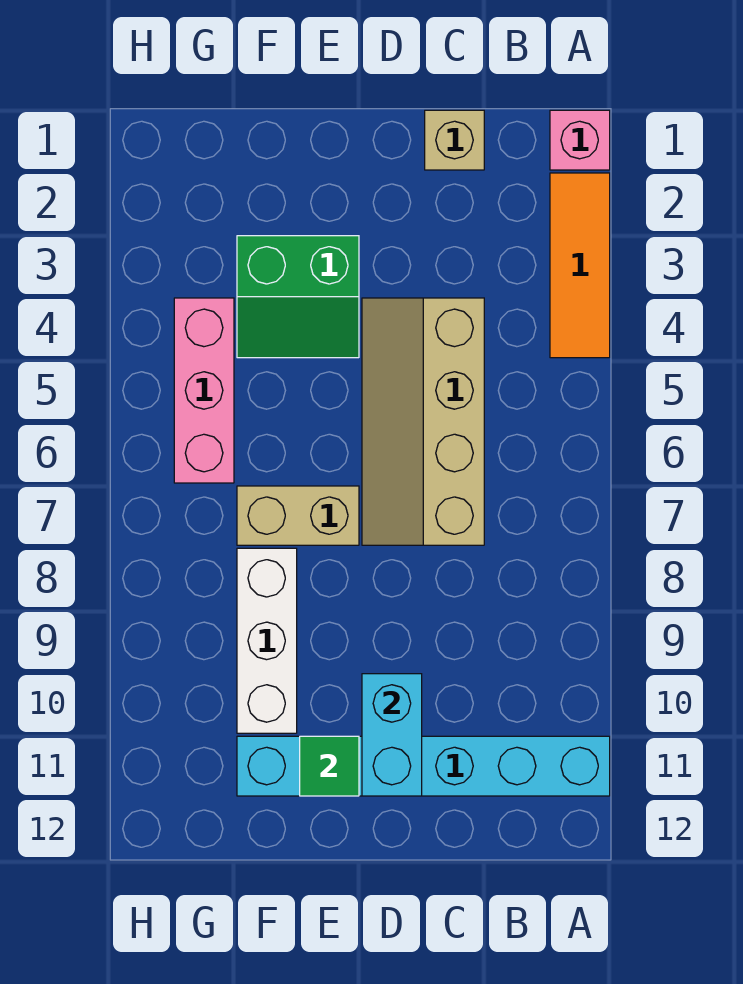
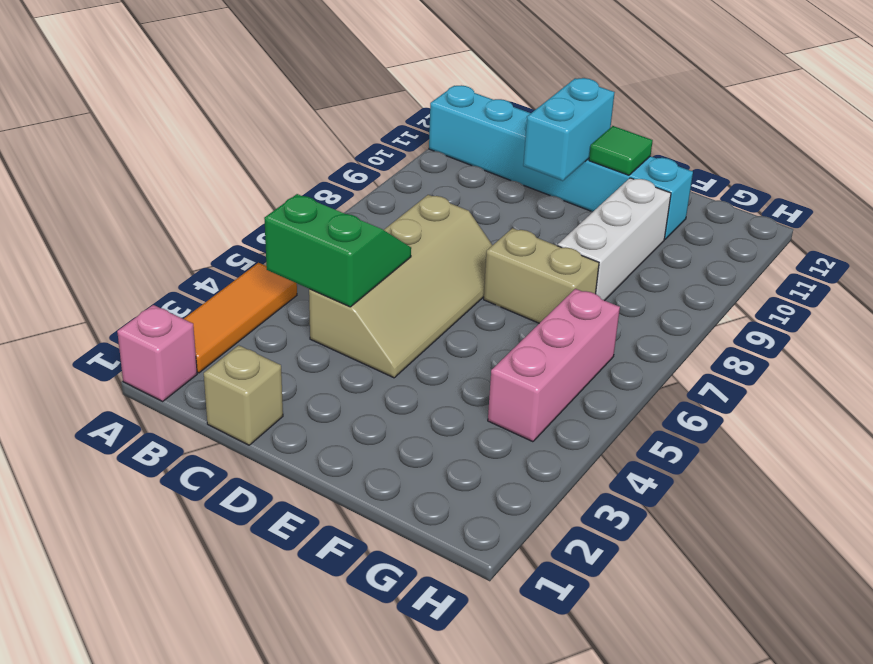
green slope E3:F4 level 1 top 3 -> green slope B4:C5 level 2 top 4

